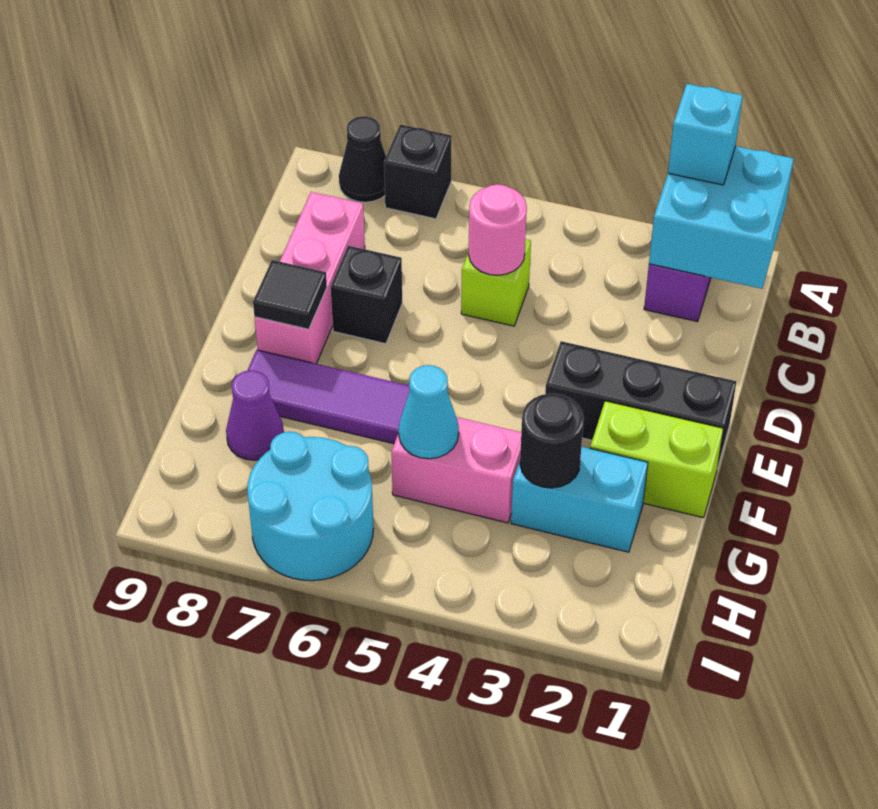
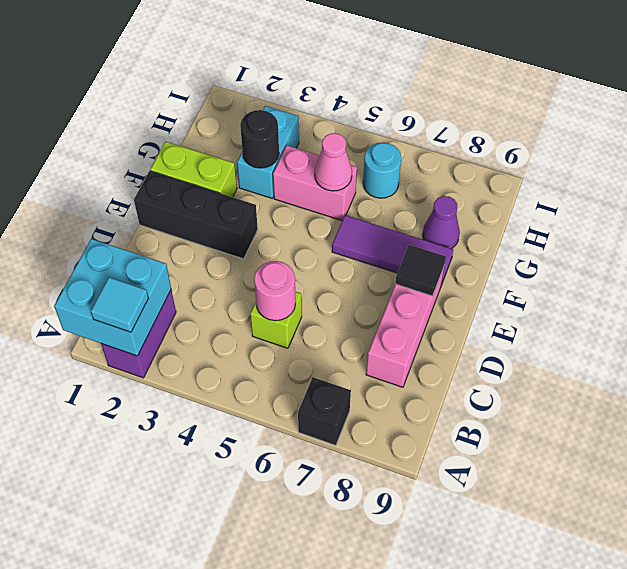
cyan brick A2 level 3 -> cyan tile A2 level 3
black cone A8 level 1 -> none
black brick D7 level 1 -> none
cyan brick G2:G3 level 1 -> cyan brick G3:H3 level 1
cyan cone G5 level 2 -> pink cone G5 level 2
cyan round brick H6:I7 level 1 -> cyan round brick H6 level 1

